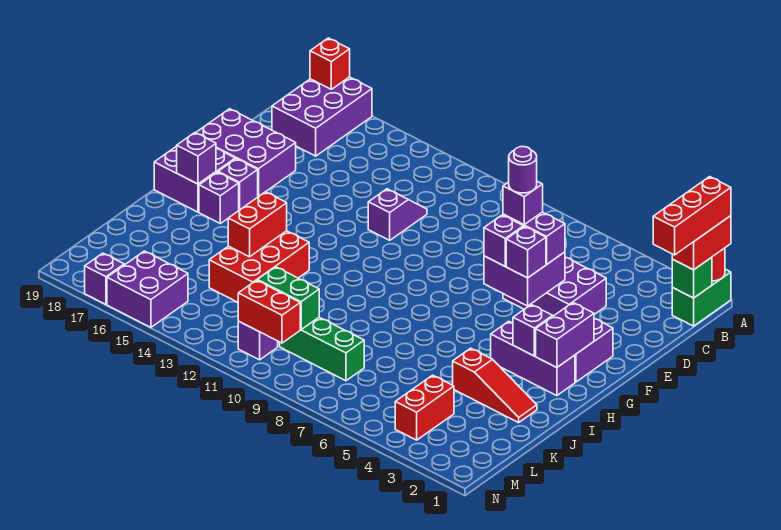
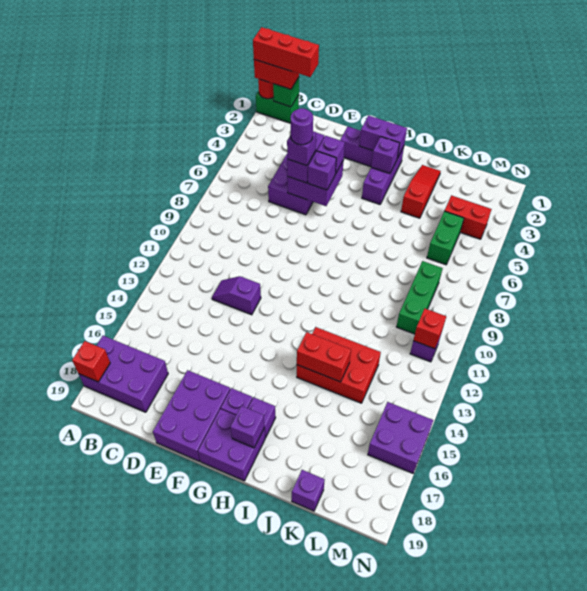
green brick L10:L11 level 2 -> green brick L5:L6 level 1
red brick M10:M11 level 2 -> red brick M11 level 2
purple brick N17 level 1 -> purple brick K19 level 1

